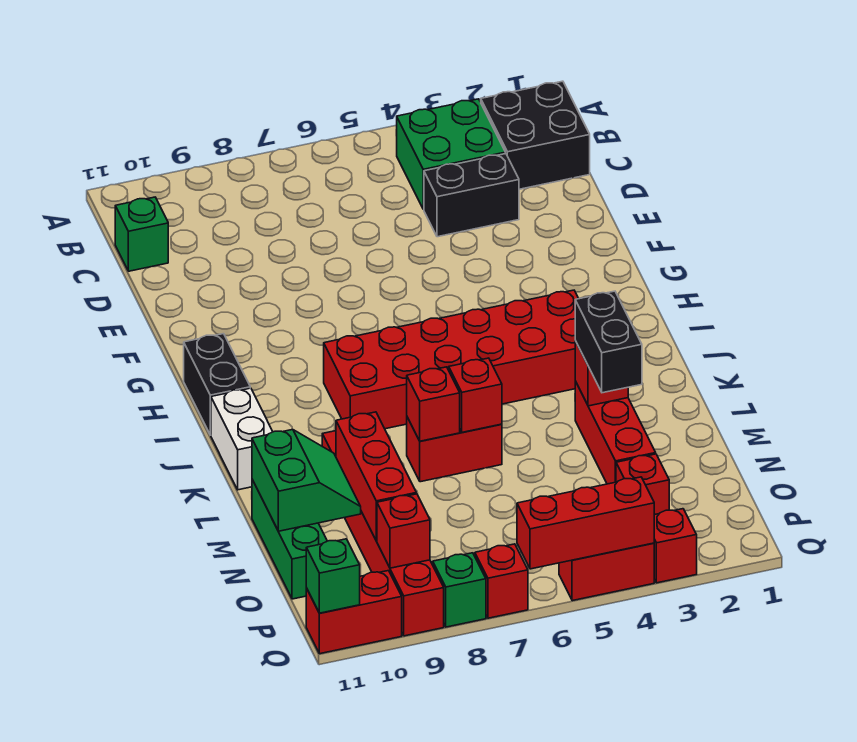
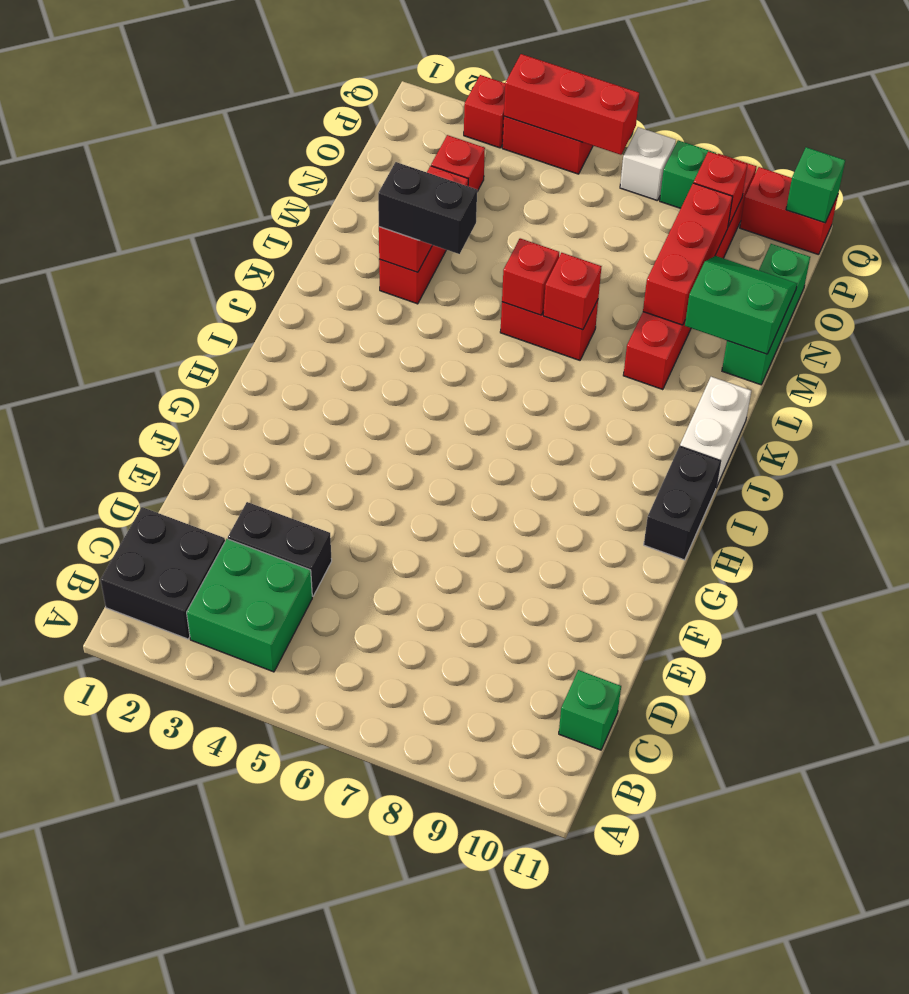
red brick I3:J8 level 1 -> none
black brick L3:M3 level 3 -> black brick L3:L4 level 3
green slope M10:N11 level 2 top 11 -> green slope M10:N11 level 2 top M
red brick Q7 level 1 -> white brick Q7 level 1

